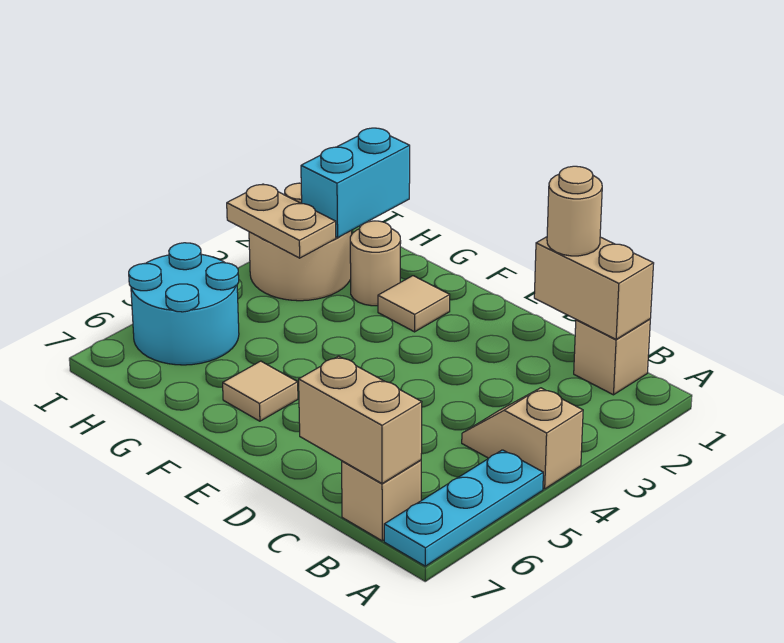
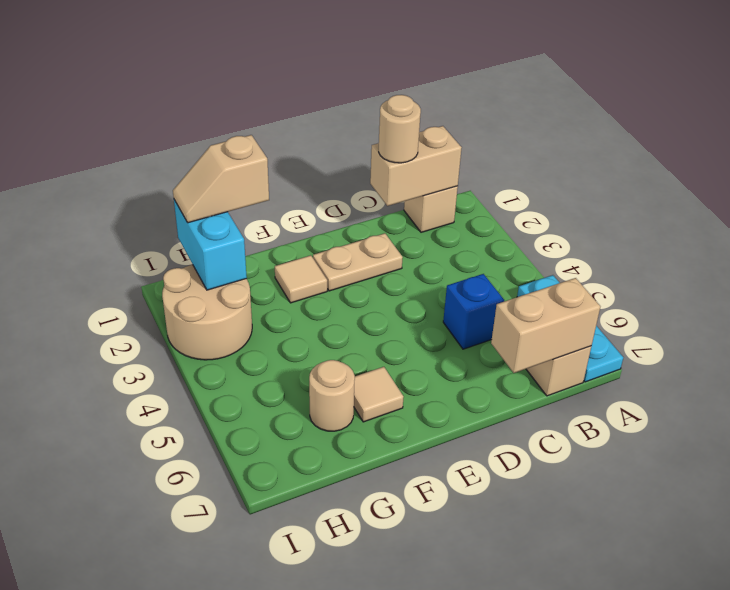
tan slope A4:B4 level 1 top A -> tan slope G1:H1 level 3 top G
none -> blue brick C5 level 1
tan round brick G2 level 1 -> tan round brick G6 level 1
tan plate H3:I3 level 2 -> tan plate D2:E2 level 1
cyan round brick H5:I6 level 1 -> none

